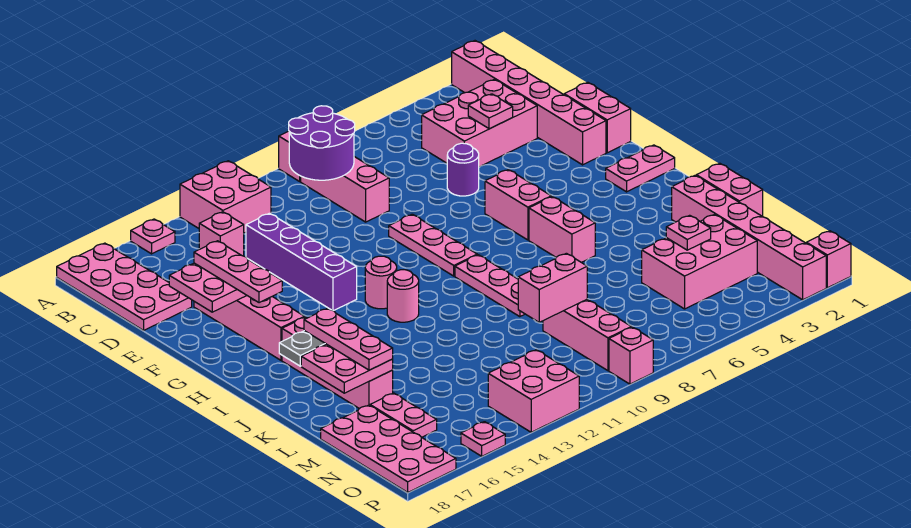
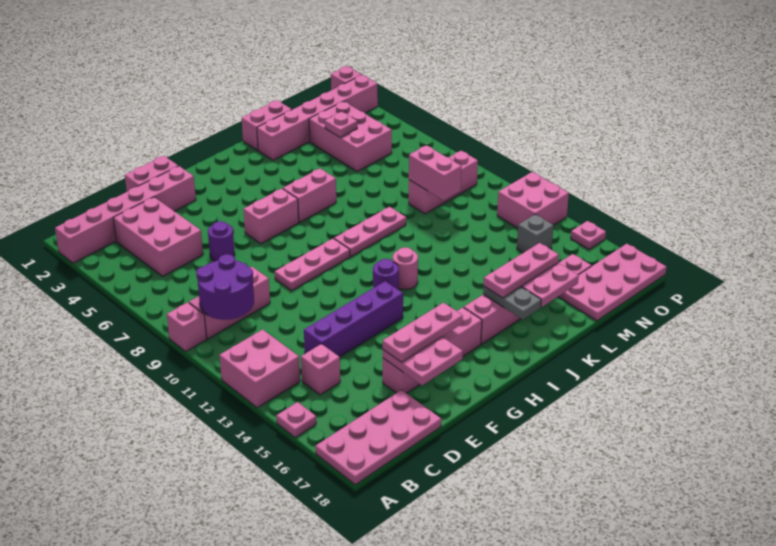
pink plate D4 level 2 -> none
pink plate H1:H2 level 1 -> none
pink round brick H12 level 1 -> purple round brick H12 level 1
none -> grey brick N14 level 1
pink brick P9 level 1 -> none

